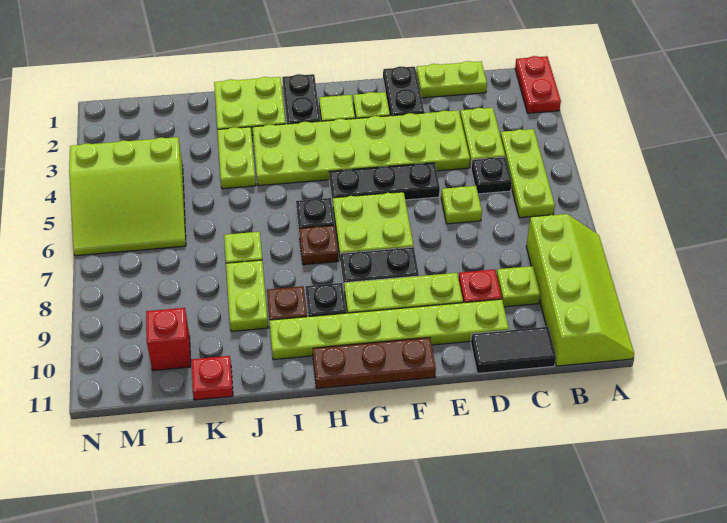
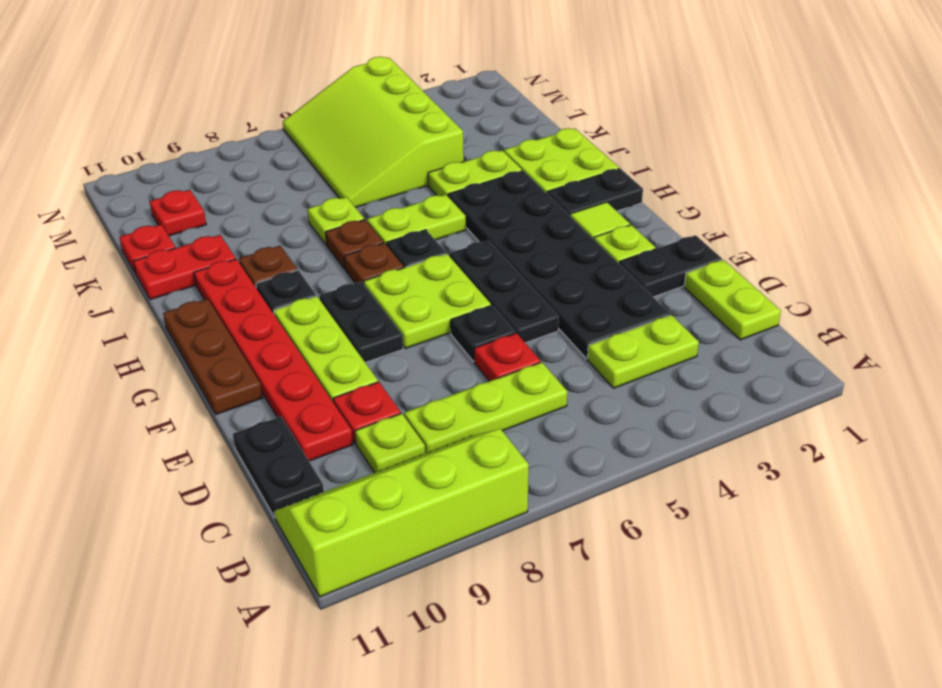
red plate A1:A2 level 1 -> red plate J10:J11 level 1
lime slope A8:B11 level 1 top B -> lime slope A8:B11 level 1 top A
lime plate B4:B6 level 1 -> lime plate C6:C8 level 1
black plate C5 level 1 -> black plate E6 level 1
black tile C11:D11 level 1 -> black plate C11:D11 level 1
lime plate D3:I4 level 1 -> black plate D3:I4 level 1
lime plate D6 level 1 -> red plate D6 level 1
lime plate D10:I10 level 1 -> red plate D10:I10 level 1
none -> brown plate I7 level 1
lime plate J8:J9 level 1 -> lime plate I5:I6 level 1
lime slope L4:N6 level 1 top 4 -> lime slope K4:N6 level 1 top 4
red brick L10 level 1 -> red plate L10 level 1

